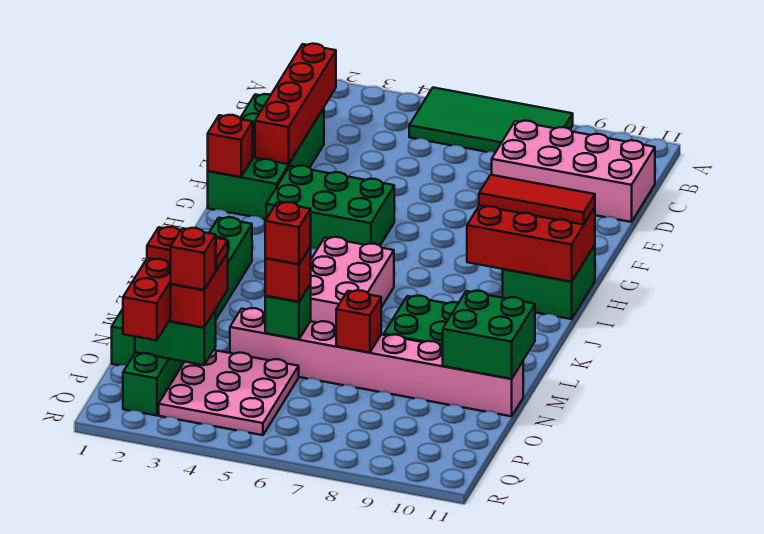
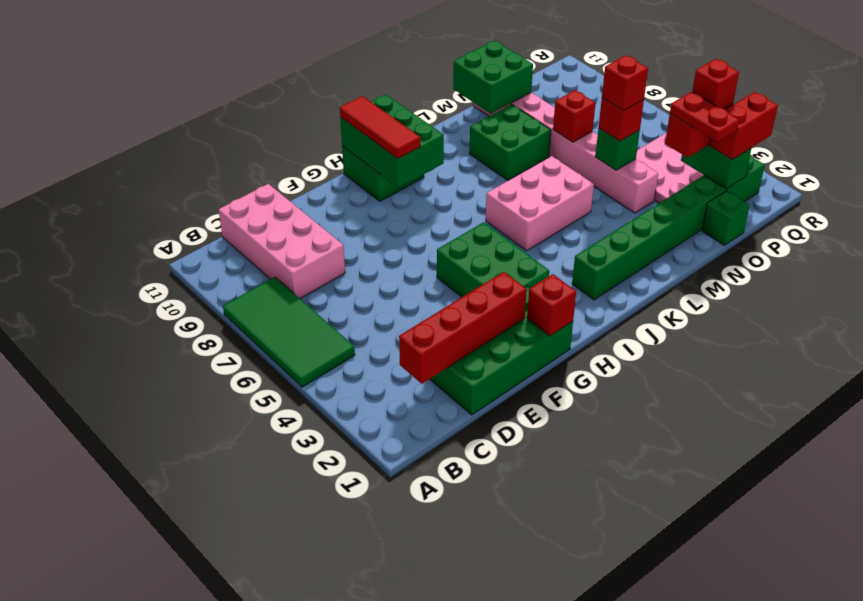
red brick H9:I11 level 2 -> green brick H9:I11 level 2

